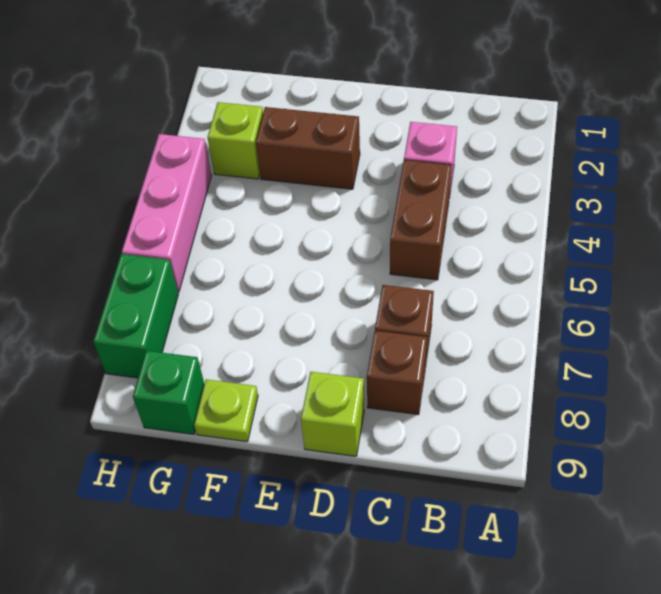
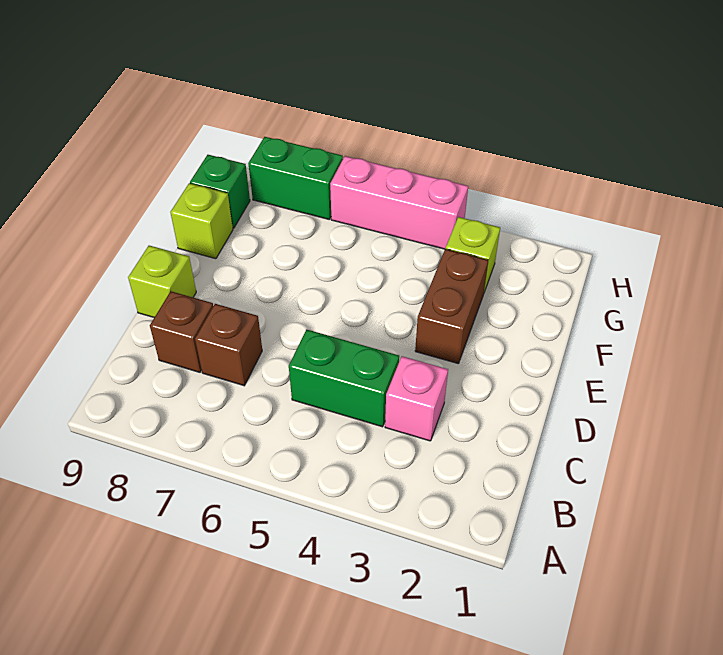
brown brick C4:C5 level 1 -> green brick C4:C5 level 1
lime plate F9 level 1 -> lime brick F9 level 1

